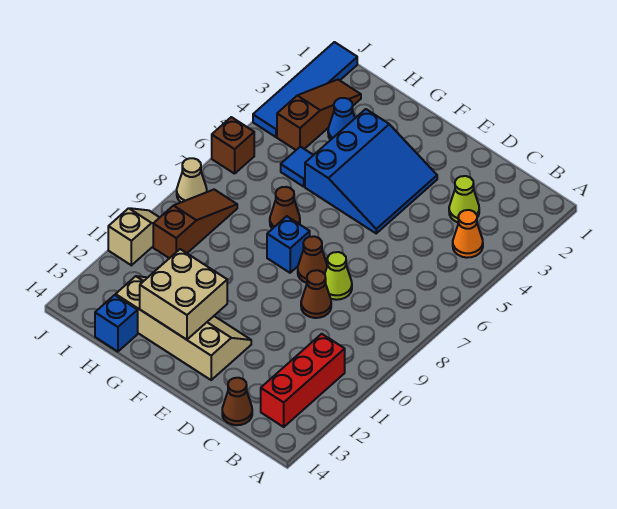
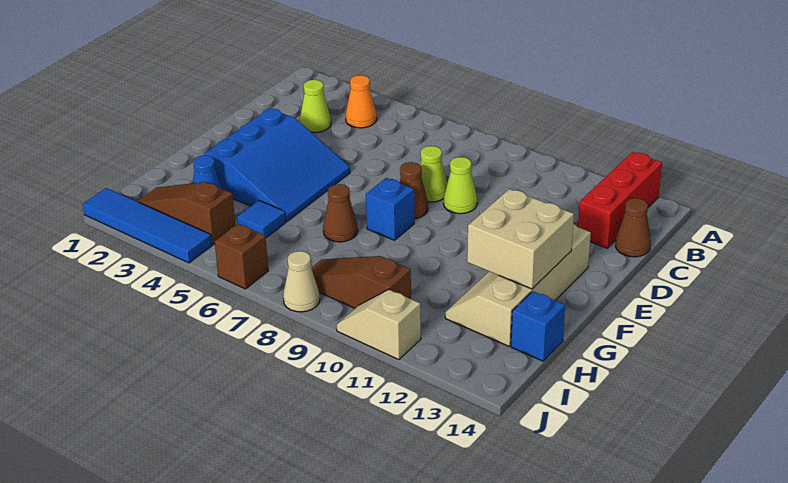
red brick B11:B13 level 1 -> red brick A13:C13 level 1
brown cone D9 level 1 -> lime cone D9 level 1
blue slope E3:G5 level 1 top G -> blue slope E3:G5 level 1 top 3

